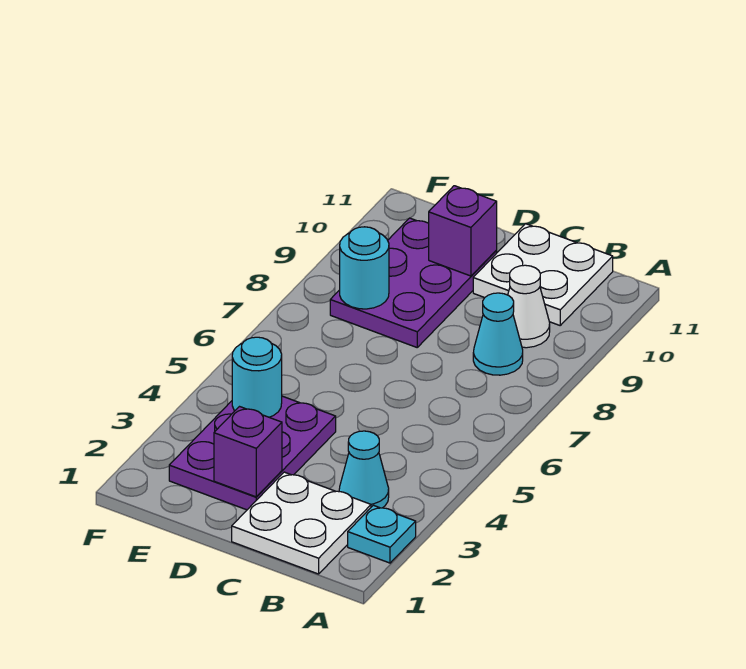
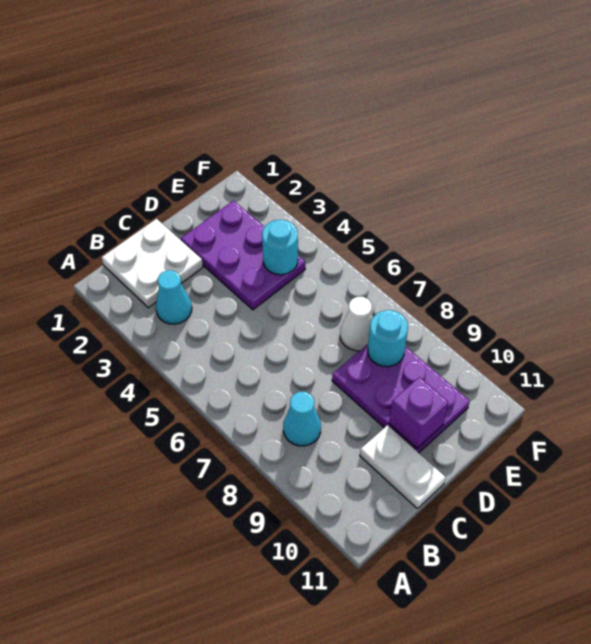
cyan plate A2 level 1 -> none
white cone B9 level 1 -> white cone E7 level 1
white plate B10:C11 level 1 -> white plate C10:C11 level 1
purple brick D2 level 2 -> none

